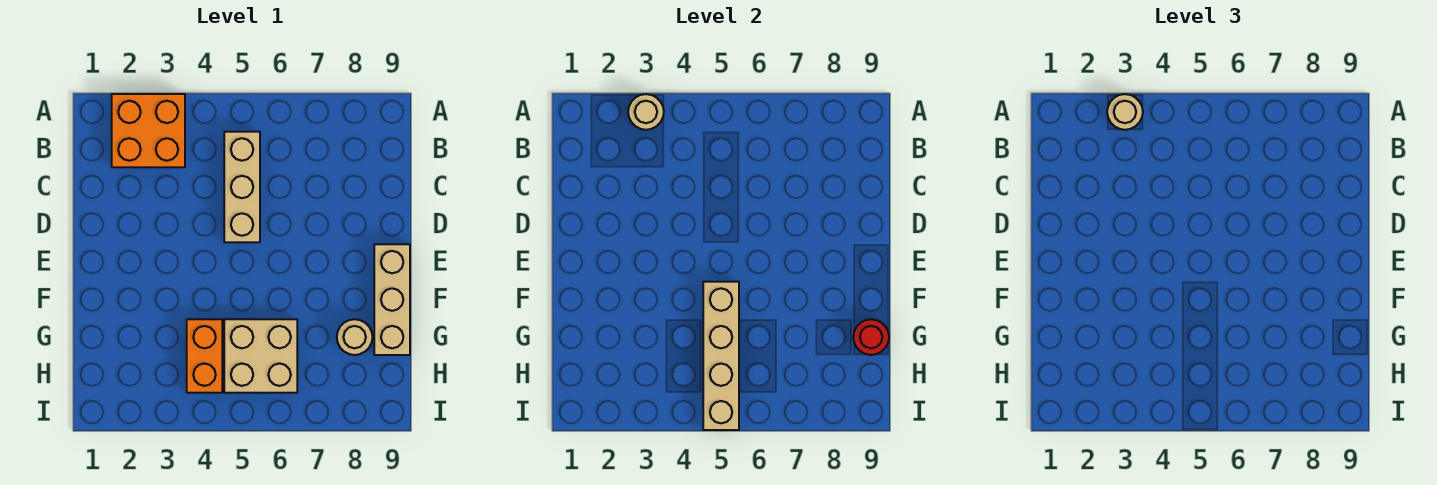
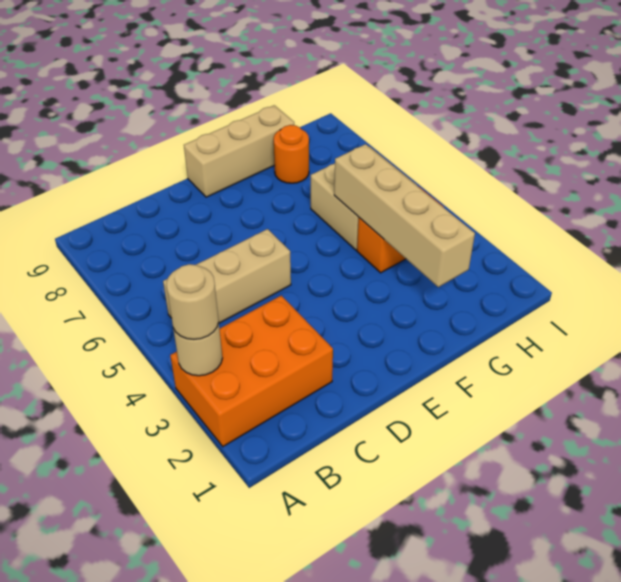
orange brick A2:B3 level 1 -> orange brick A2:C3 level 1
tan brick F5:I5 level 2 -> tan brick G2:G5 level 2
tan round brick G8 level 1 -> orange round brick G8 level 1
red round brick G9 level 2 -> none

